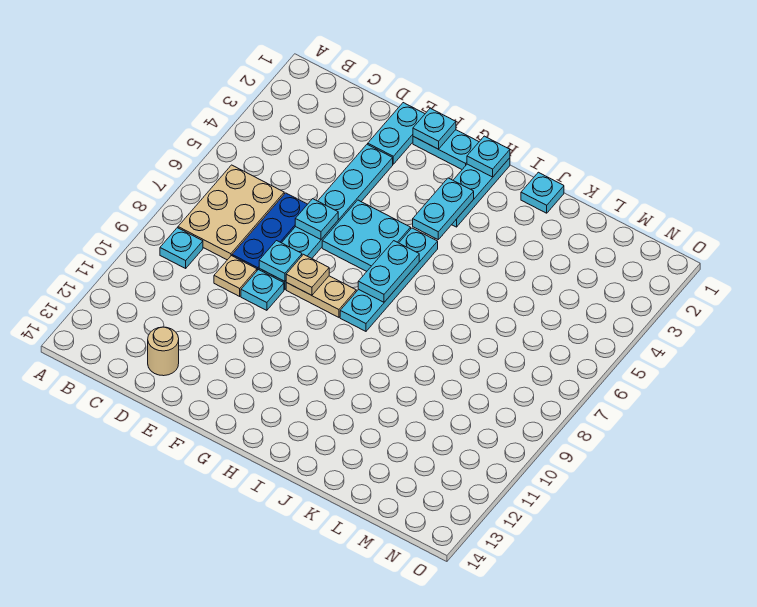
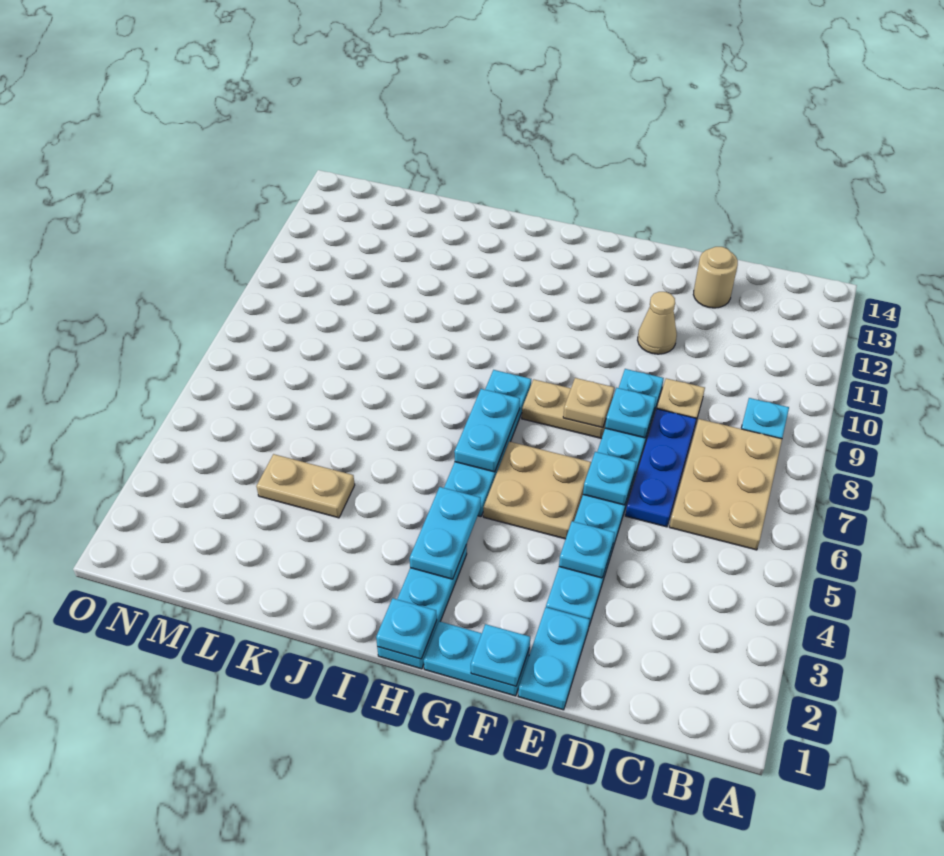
none -> tan cone E11 level 1
cyan plate F5:G6 level 1 -> tan plate F5:G6 level 1
cyan plate J1 level 1 -> cyan plate E4 level 2
none -> tan plate K4:L4 level 1

